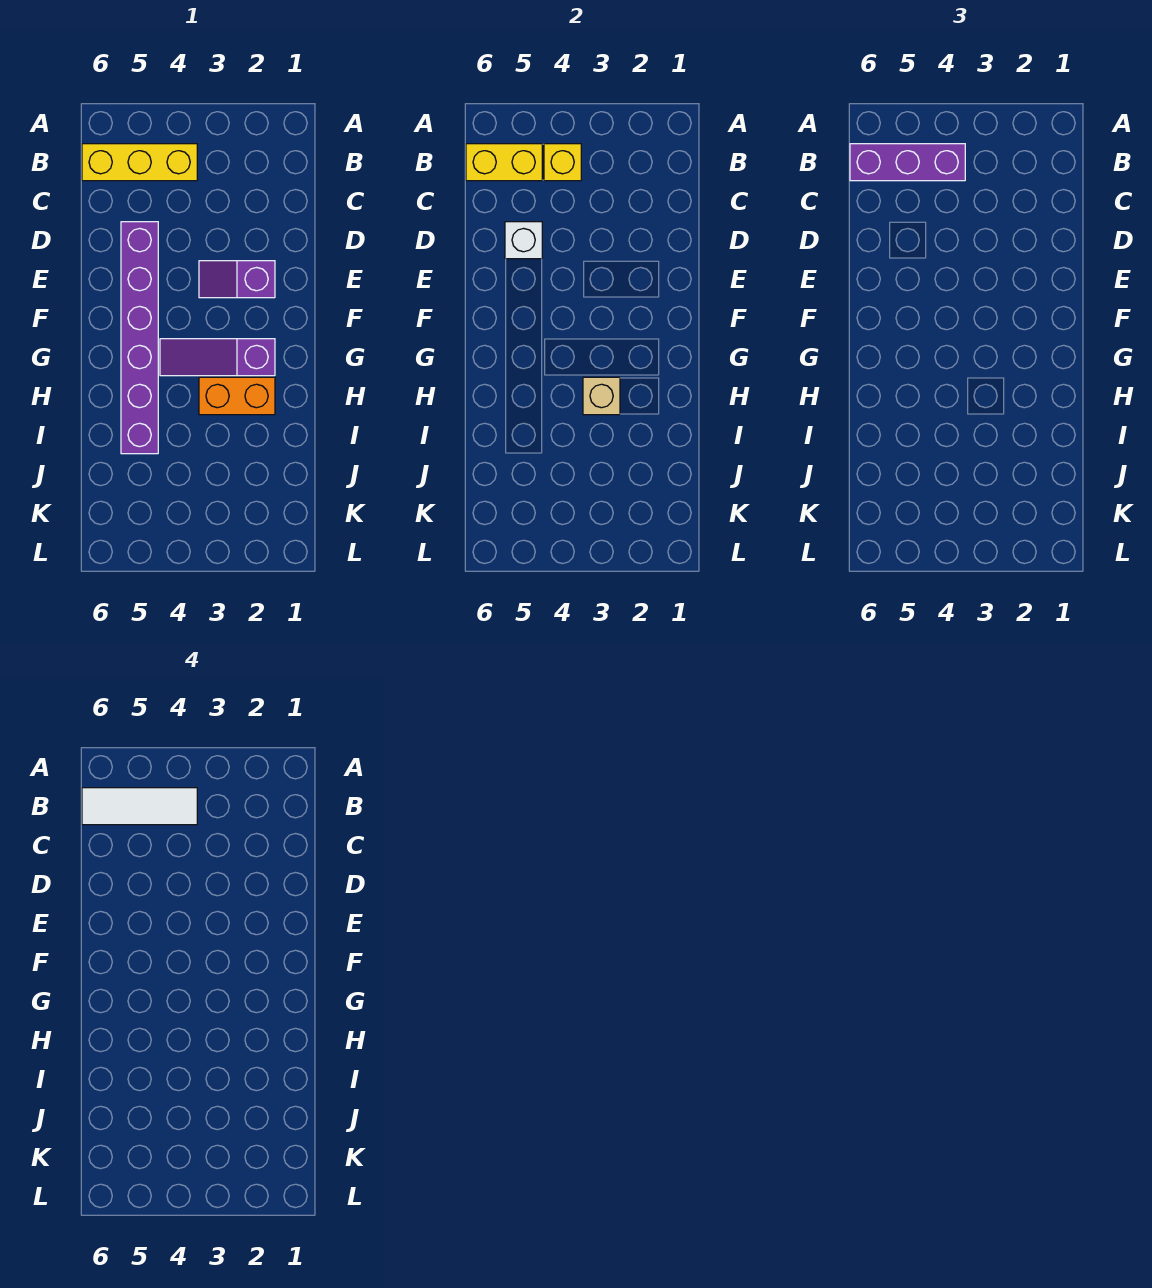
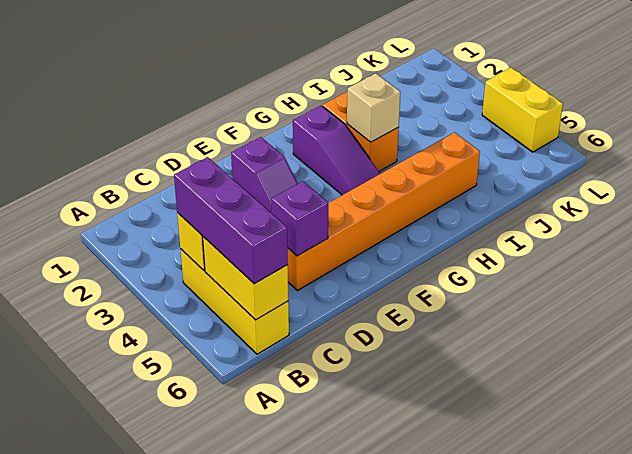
white tile B4:B6 level 4 -> none
purple brick D5:I5 level 1 -> orange brick D5:I5 level 1
white brick D5 level 2 -> purple brick D5 level 2
none -> yellow brick L4:L5 level 1

